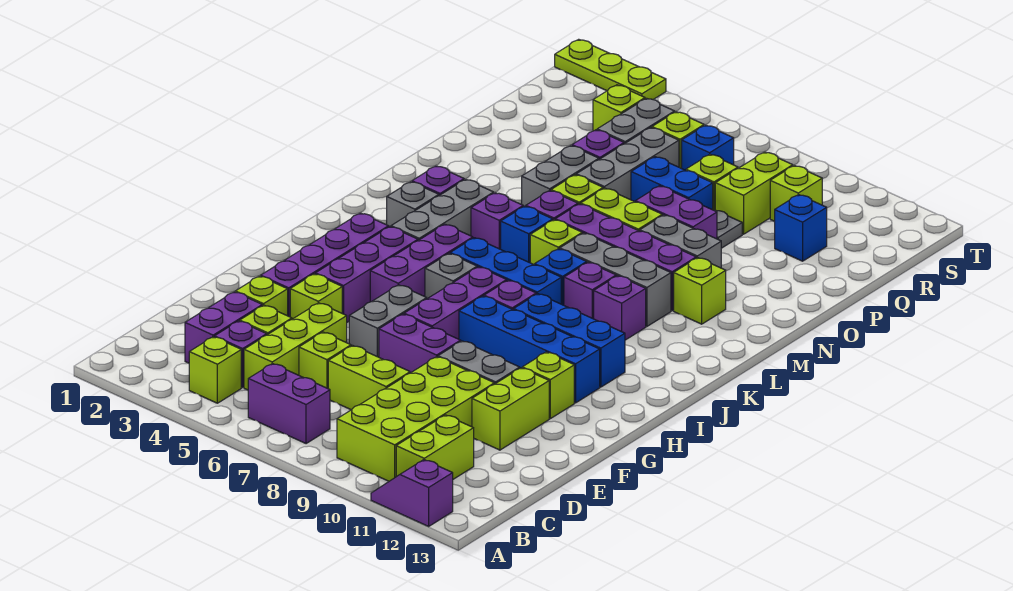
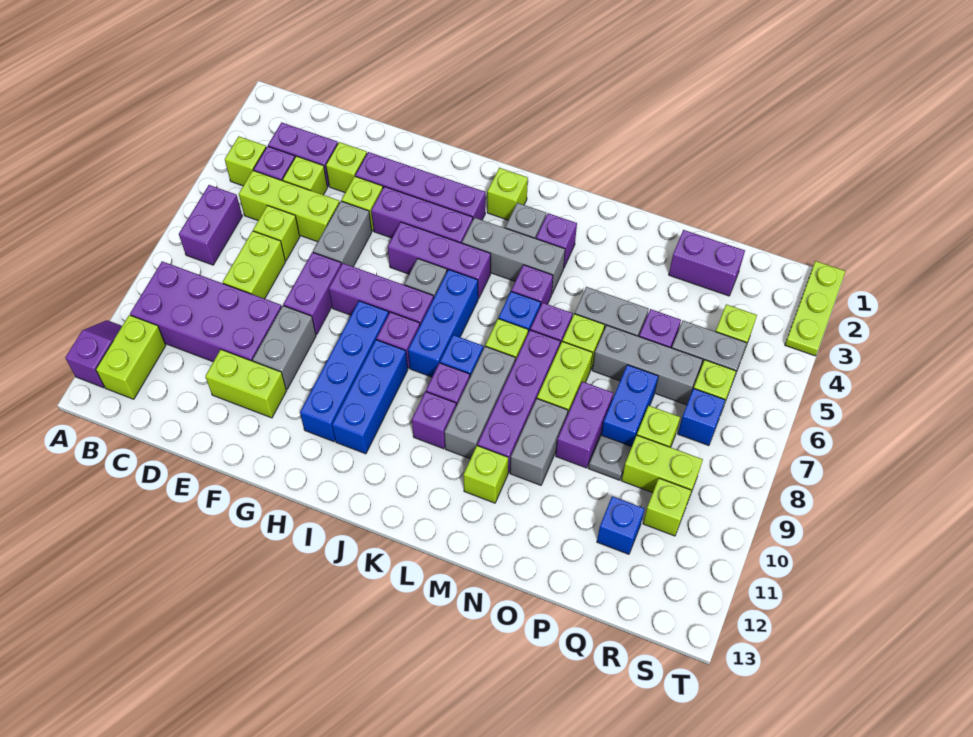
lime brick B9:E10 level 1 -> purple brick B9:E10 level 1
lime brick B11:C11 level 1 -> lime brick B11:B12 level 1
grey brick F6:G6 level 1 -> grey brick F5:F6 level 1
lime brick G11 level 1 -> lime brick J2 level 1
none -> purple brick P2:Q2 level 1

